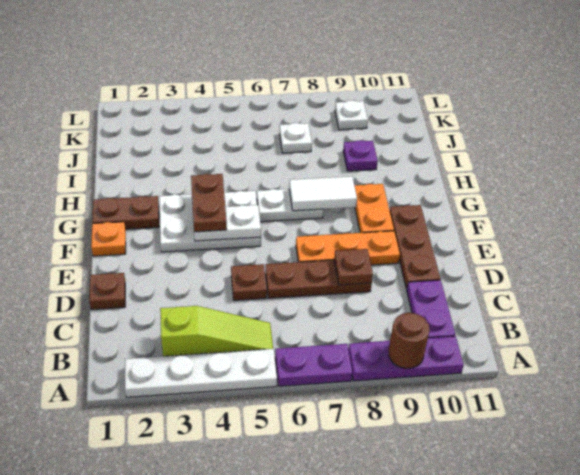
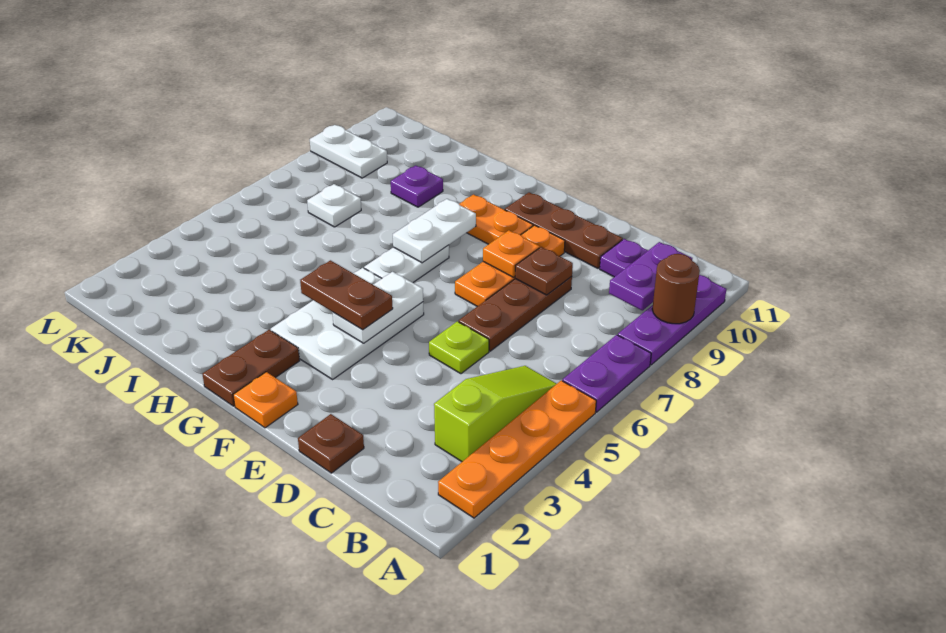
white plate A2:A5 level 1 -> orange plate A2:A5 level 1
none -> purple plate B9:B10 level 2
brown plate D5 level 1 -> lime plate D5 level 1
none -> orange plate E8 level 2
white tile G7:G8 level 2 -> white plate G7:G8 level 2
white plate K9 level 1 -> white plate K9:L9 level 1

